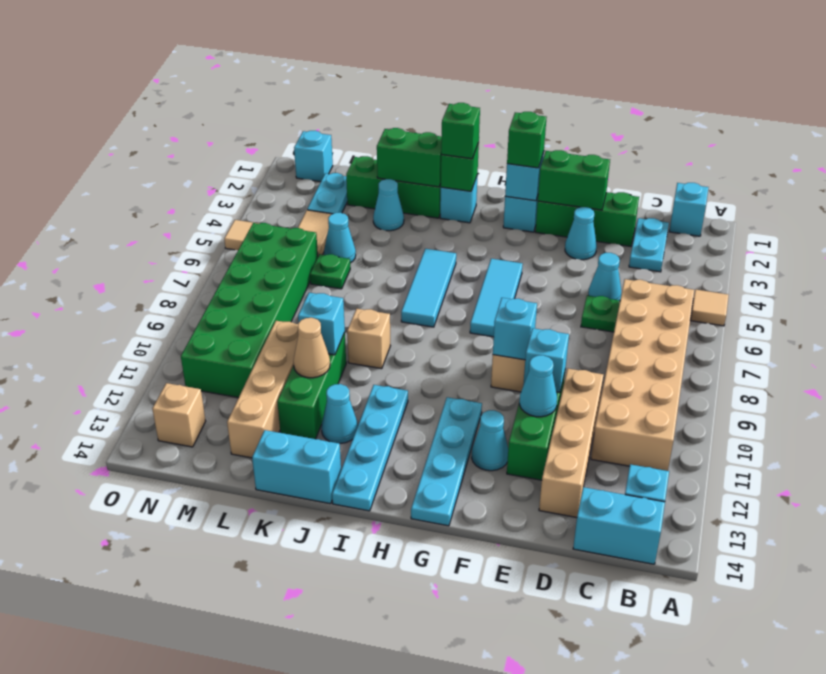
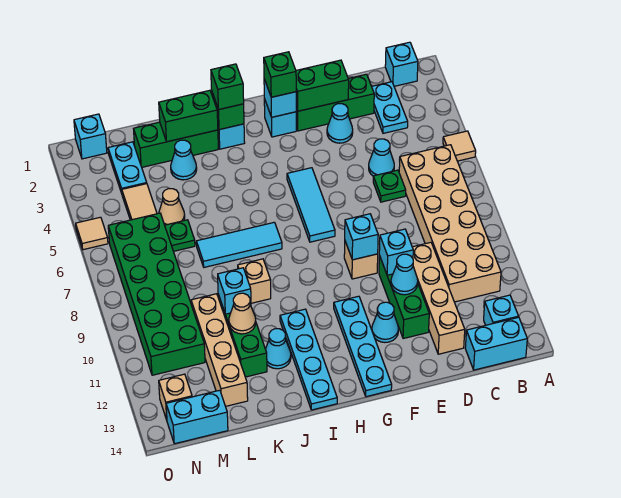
cyan tile I5:I7 level 1 -> cyan tile I7:K7 level 1
cyan brick J14:K14 level 1 -> cyan brick M14:N14 level 1
cyan cone L5 level 1 -> tan cone L5 level 1

